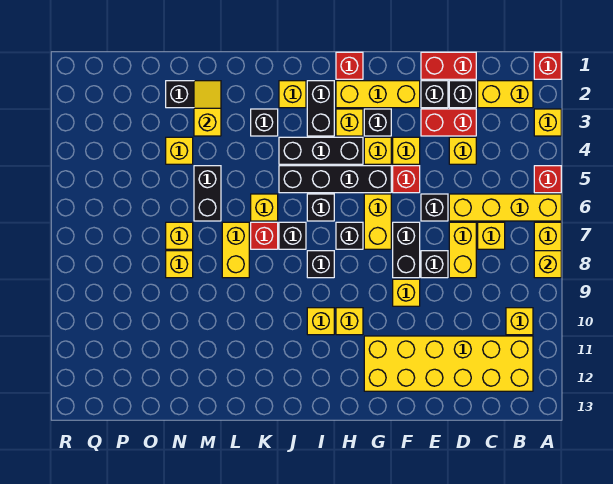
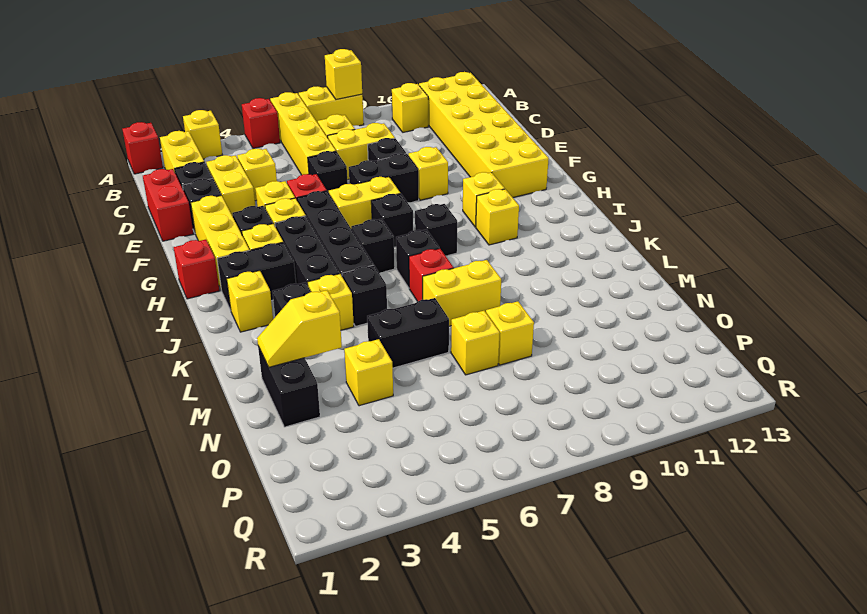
red brick D3:E3 level 1 -> yellow brick D3:E3 level 1
none -> black brick K5 level 1
yellow brick K6 level 1 -> yellow brick K4 level 1

